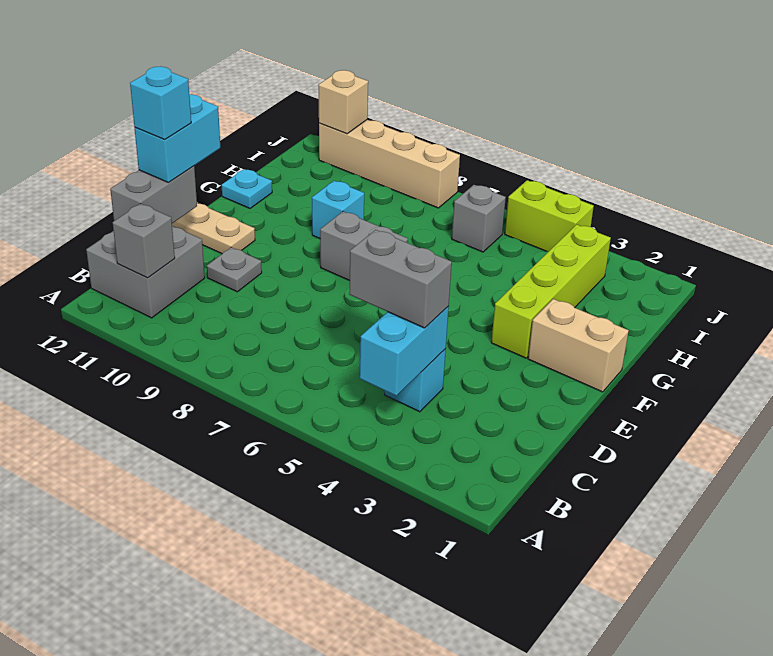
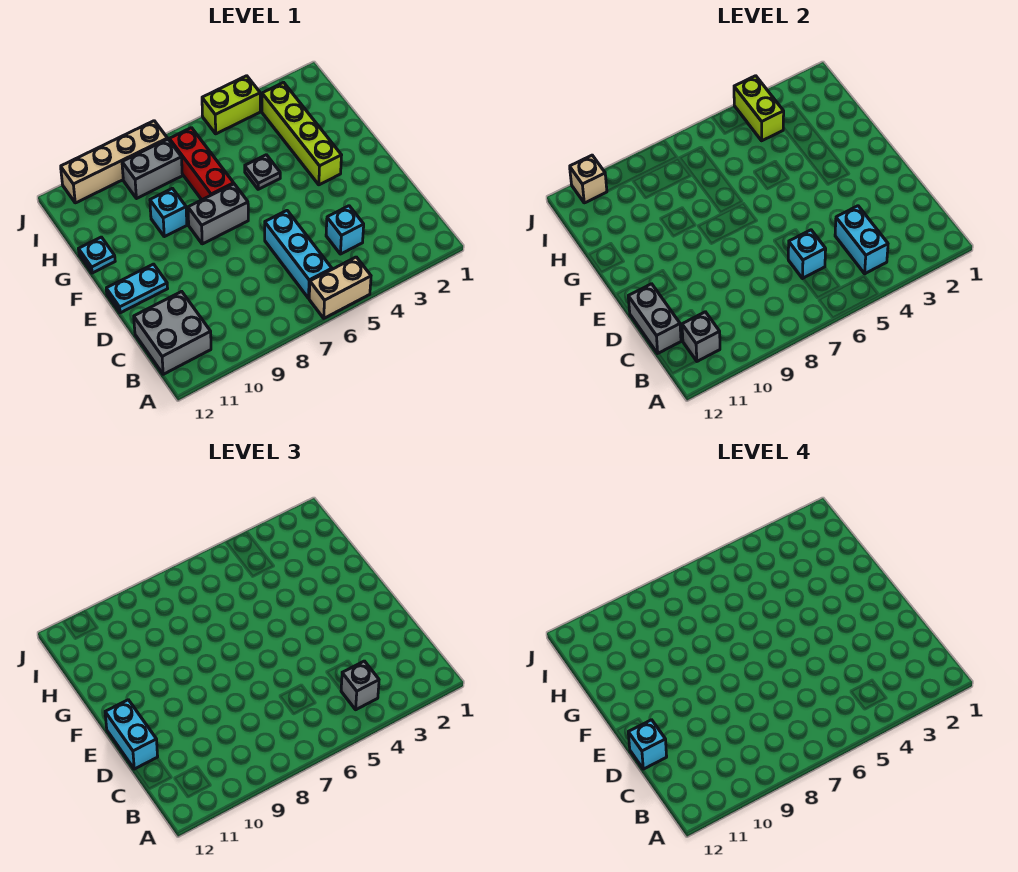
none -> cyan brick B6:D6 level 1
grey brick C4:C5 level 3 -> grey brick I8:I9 level 1
none -> cyan brick C6 level 2
grey plate D10 level 1 -> grey plate G5 level 1
tan plate E11:E12 level 1 -> cyan plate E11:E12 level 1
tan brick F1:F2 level 1 -> tan brick A5:A6 level 1
none -> red brick G7:I7 level 1
none -> lime brick I4:J4 level 2
grey brick I6 level 1 -> grey brick B4 level 3

